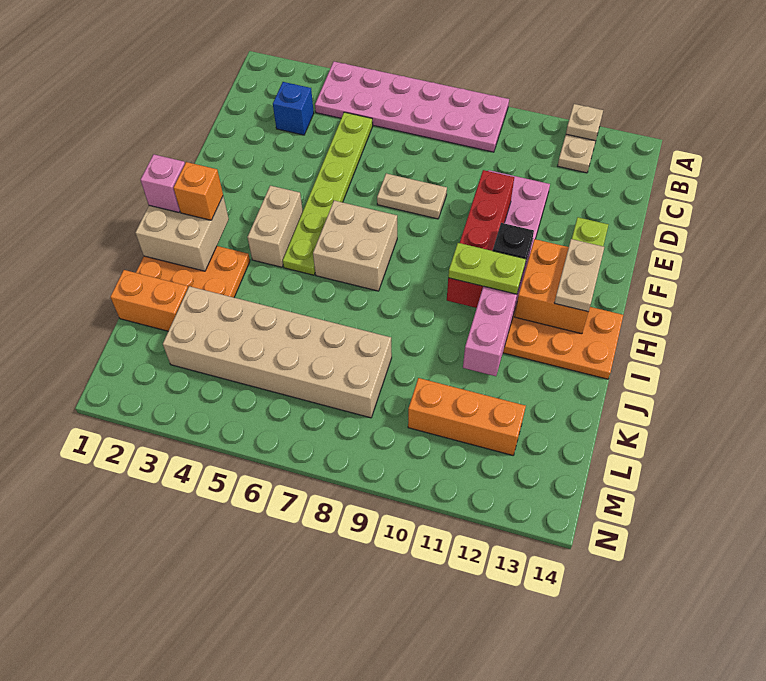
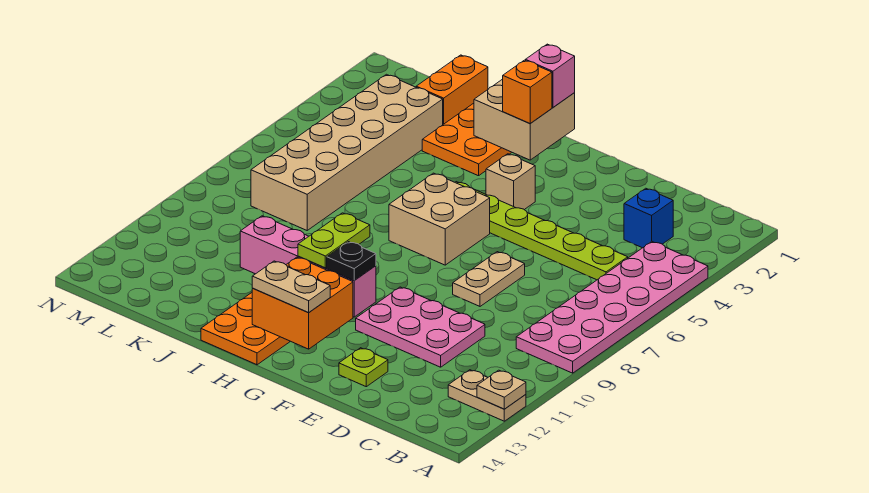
red brick E10:H10 level 2 -> none
tan brick G4:H4 level 1 -> tan brick G4 level 1
orange brick L10:L12 level 1 -> none

